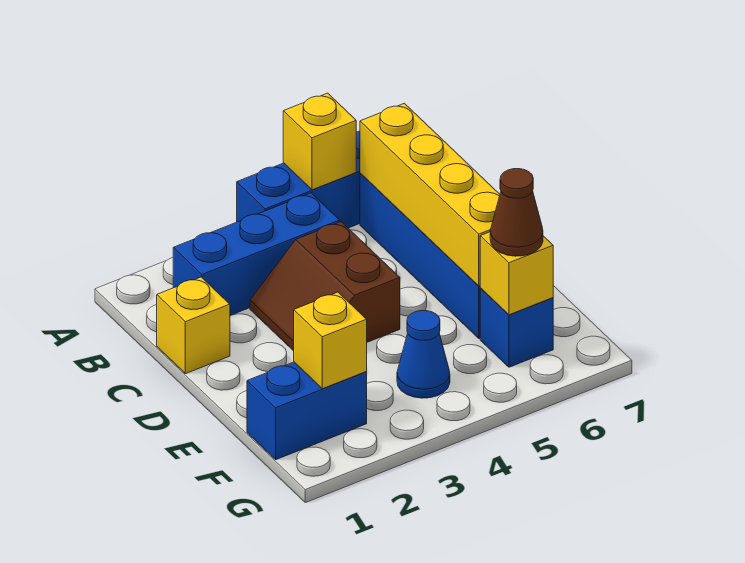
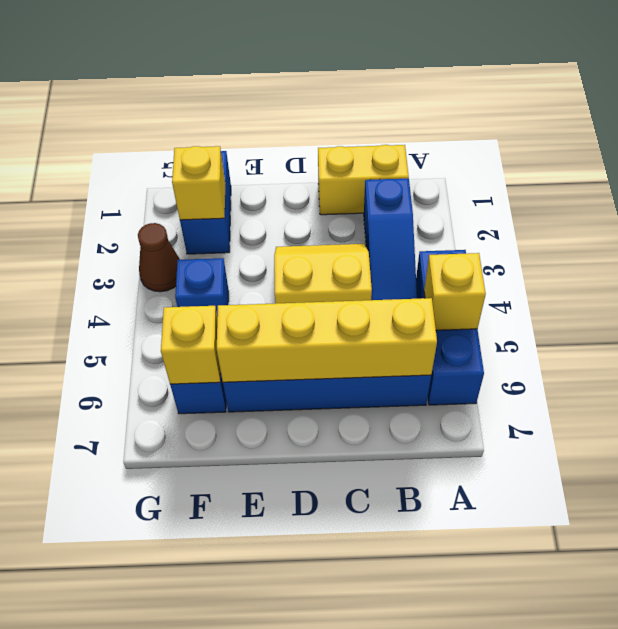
blue brick B2:B4 level 1 -> blue slope B2:B4 level 1 top 2
yellow brick C1 level 1 -> yellow brick B1:C1 level 1
brown slope C3:D4 level 1 top 4 -> yellow slope C3:D4 level 1 top 4
blue cone F4 level 1 -> blue brick F4 level 1
brown cone F6 level 3 -> brown cone G3 level 1

